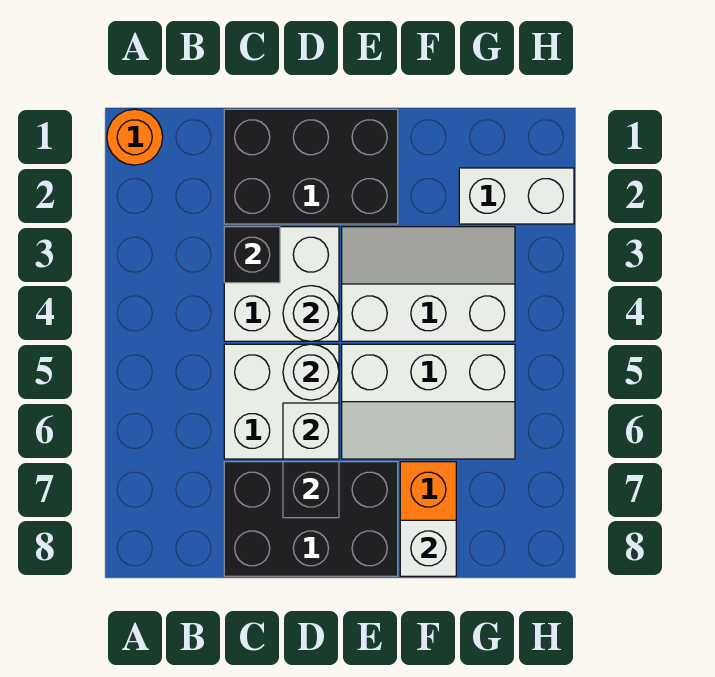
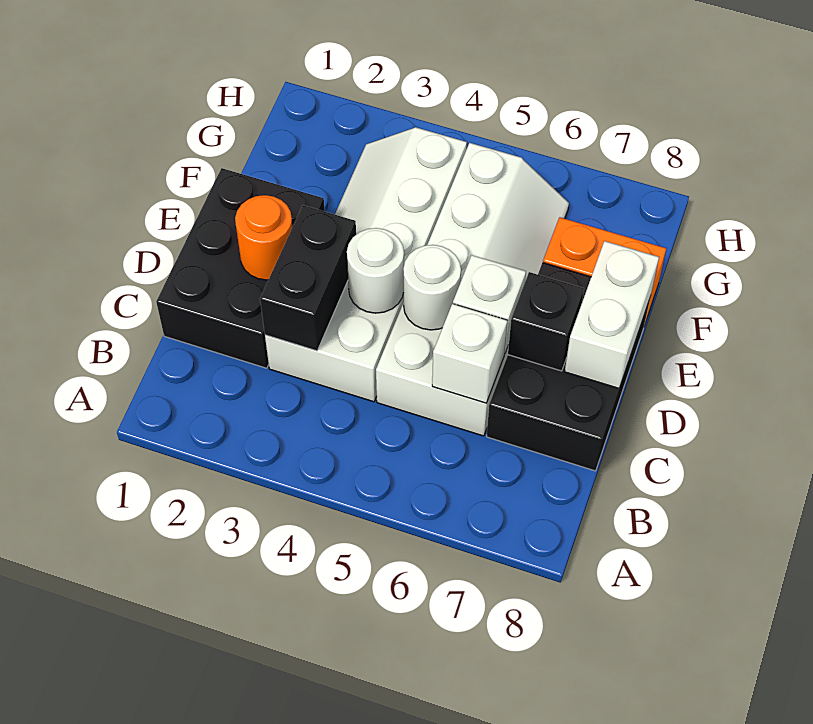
orange round brick A1 level 1 -> orange round brick D2 level 2
black brick C3 level 2 -> black brick C3:D3 level 2
white brick F8 level 2 -> white brick C6 level 2
white brick G2:H2 level 1 -> white brick D8:E8 level 2

